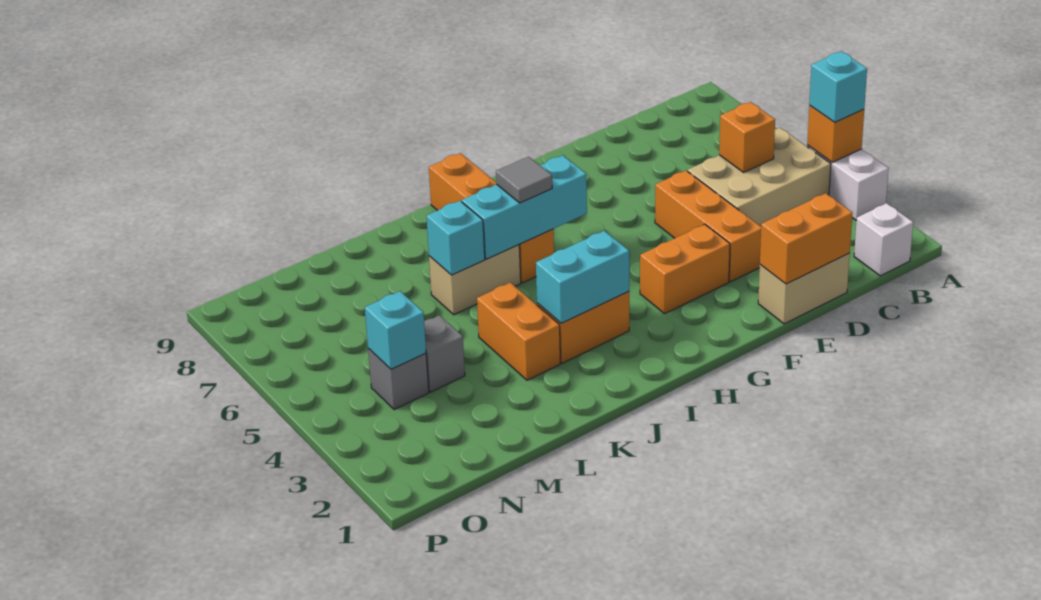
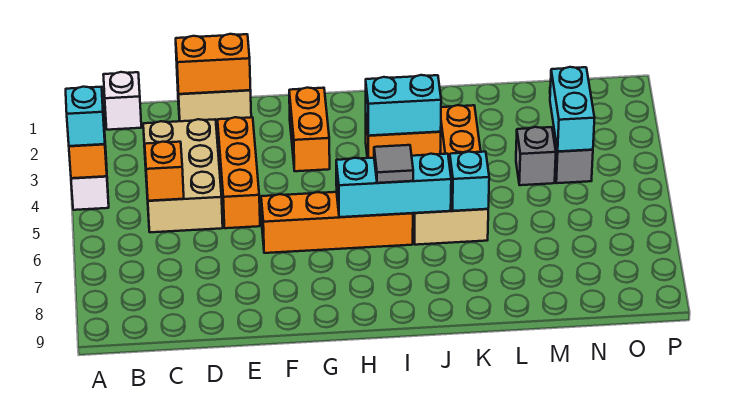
tan brick B4:D5 level 1 -> tan brick C3:D5 level 1
orange brick F3:G3 level 1 -> orange brick G2:G3 level 1
orange brick I6:I9 level 1 -> orange brick F6:I6 level 1
cyan brick N4 level 2 -> cyan brick N3:N4 level 2

